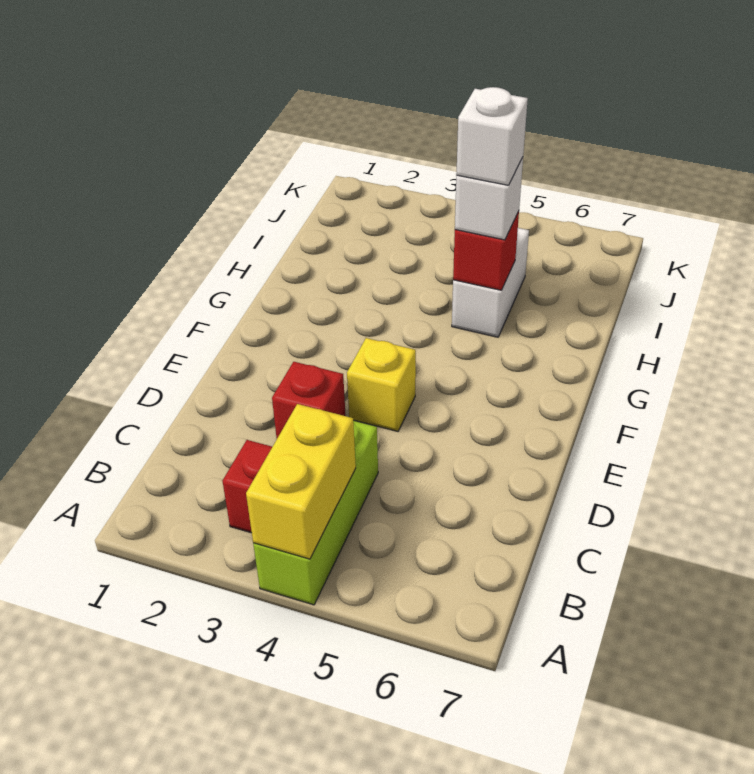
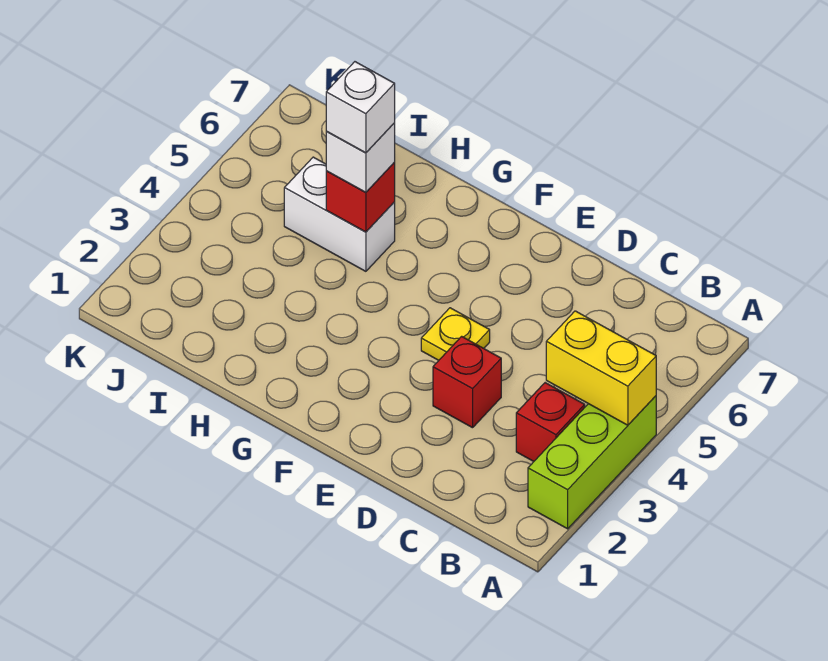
lime brick A4:C4 level 1 -> lime brick A2:A4 level 1
yellow brick E4 level 1 -> yellow plate E4 level 1

